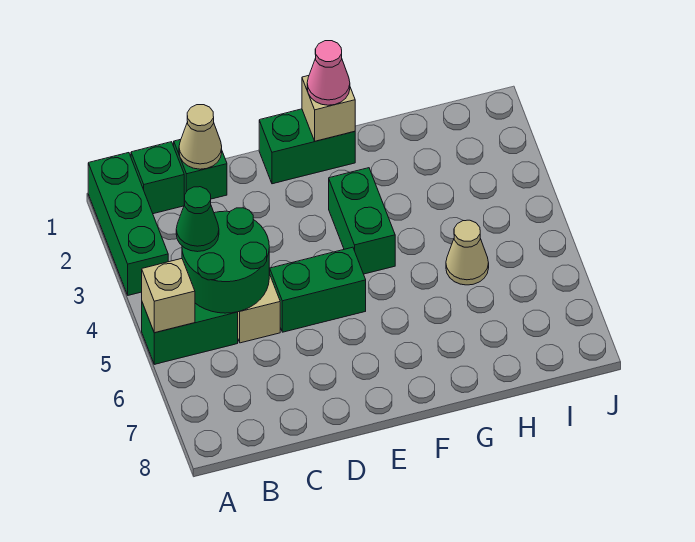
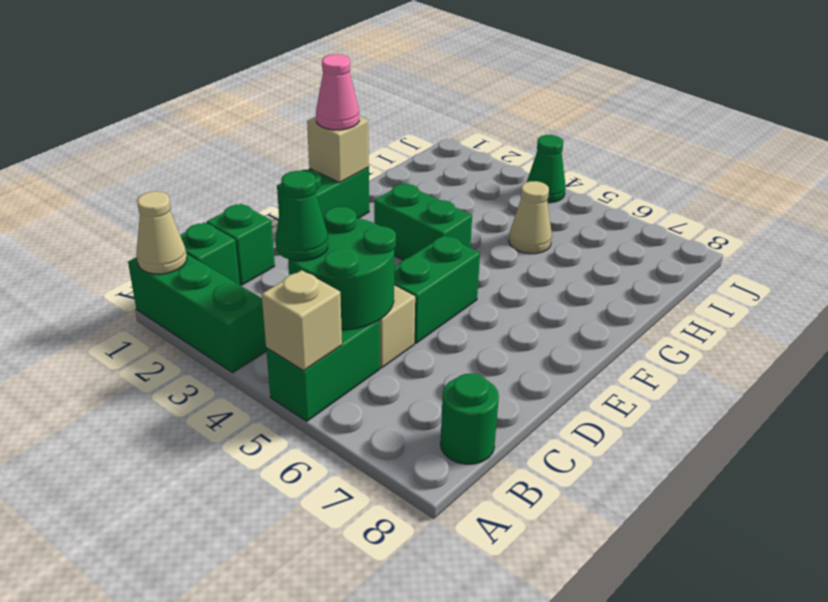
none -> green round brick B8 level 1
tan cone C1 level 2 -> tan cone A1 level 2
none -> green cone J4 level 1

